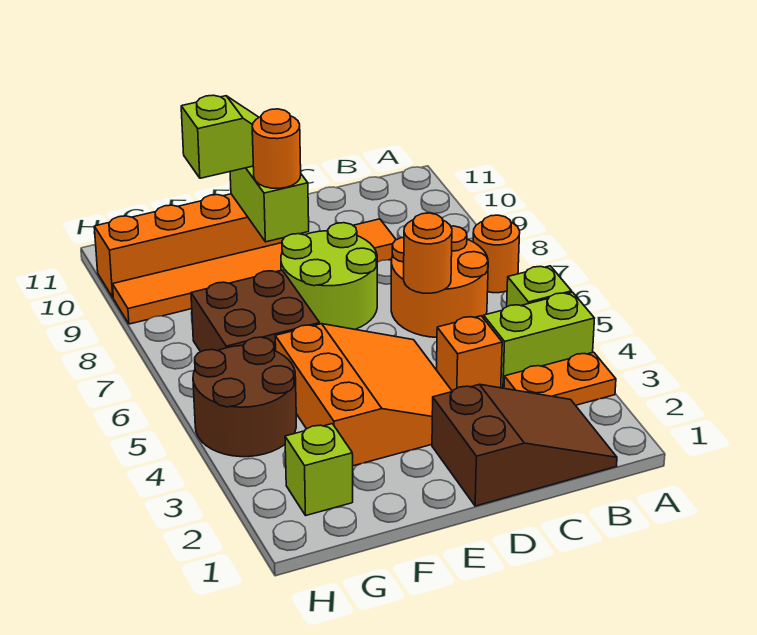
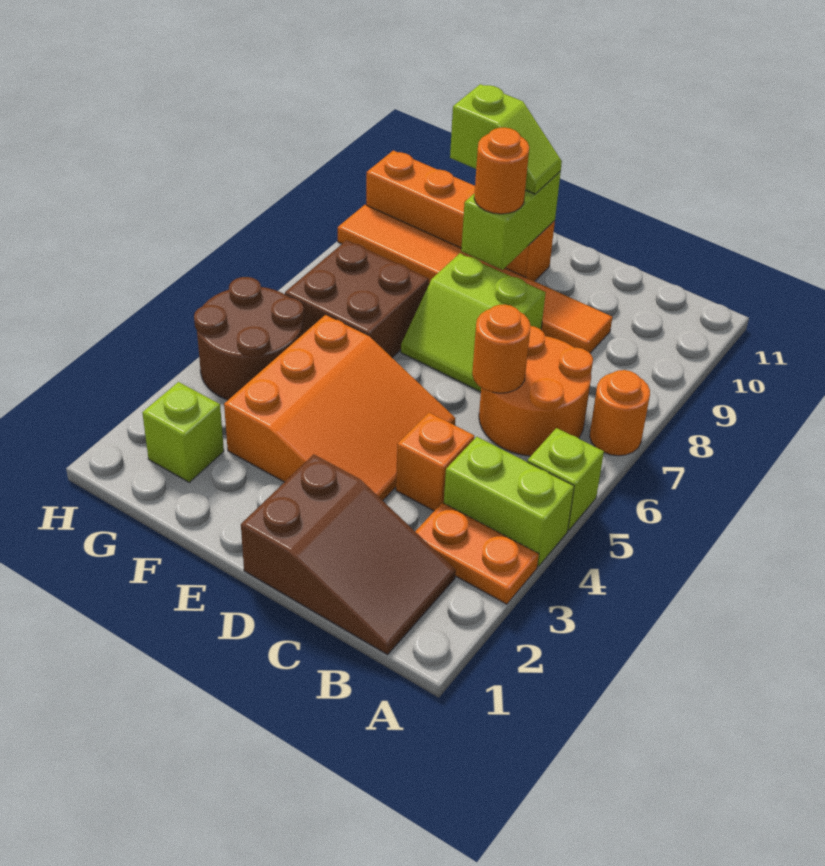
lime round brick D7:E8 level 1 -> lime slope D7:E8 level 1 top 8

